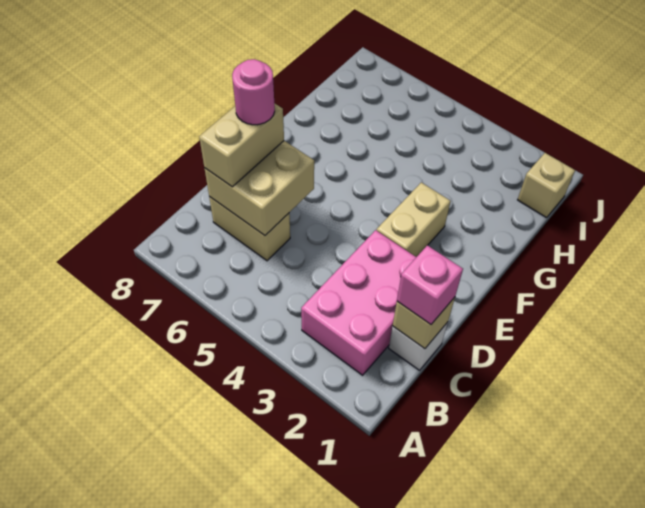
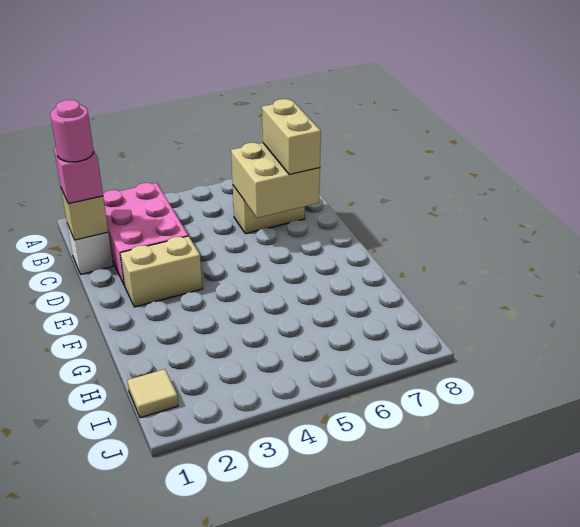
pink round brick D7 level 4 -> pink round brick C1 level 4
tan brick E3:F3 level 1 -> tan brick E2:E3 level 1
tan brick I1 level 1 -> tan tile I1 level 1

